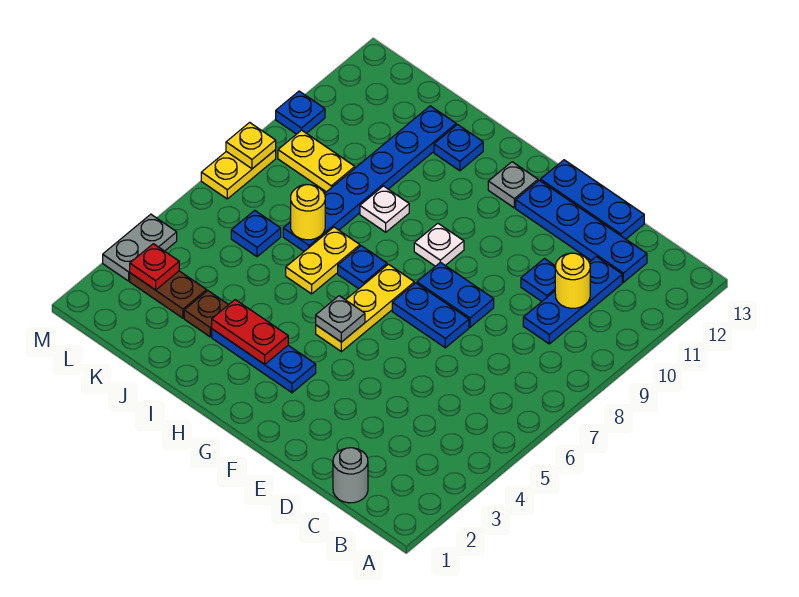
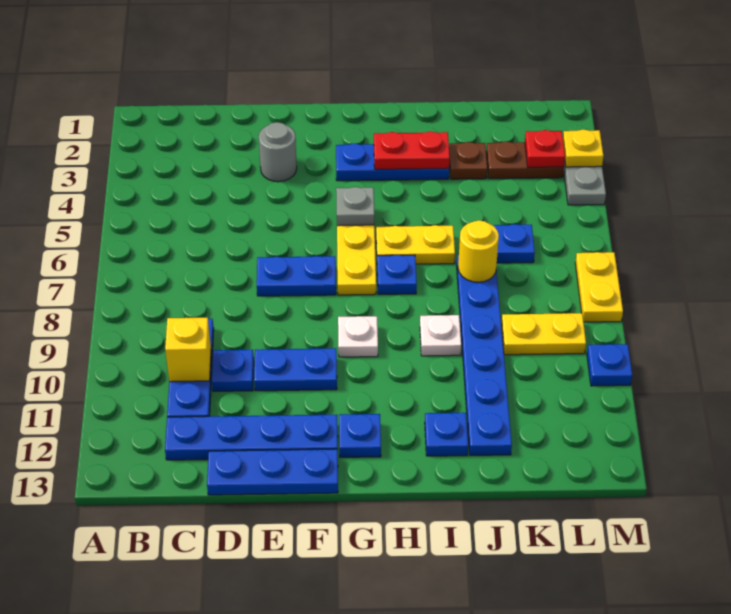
grey round brick C1 level 1 -> grey round brick E3 level 1
yellow round brick C10 level 2 -> yellow brick C10 level 2
blue plate E8:F8 level 1 -> blue plate E10:F10 level 1
grey plate G12 level 1 -> blue plate G12 level 1
yellow plate I6:I7 level 1 -> yellow plate H6:I6 level 1
yellow plate M8 level 2 -> yellow plate M3 level 2

